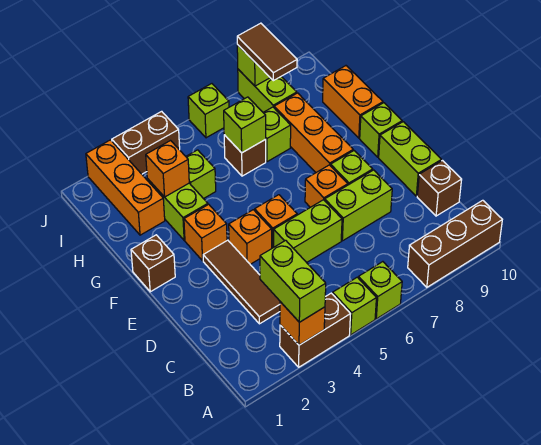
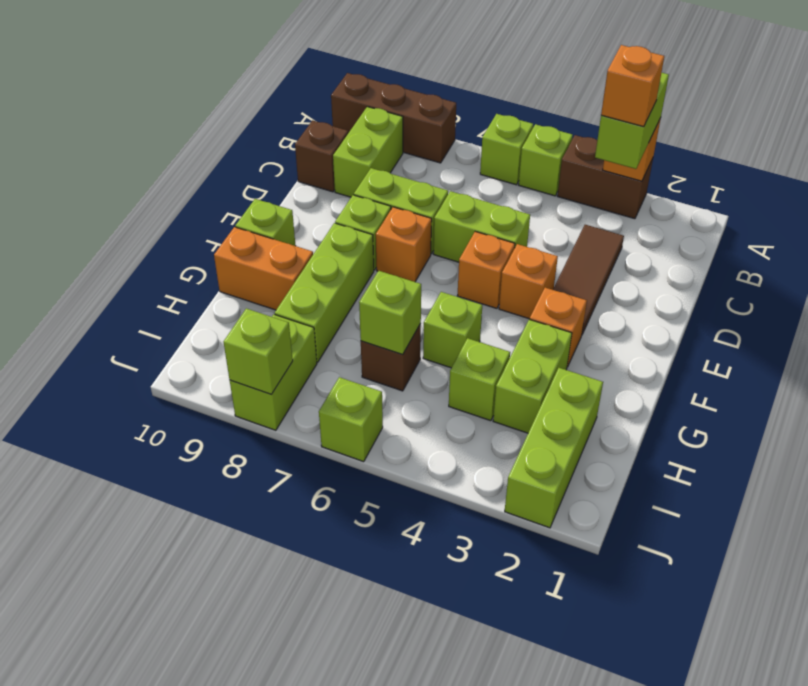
lime brick D10:E10 level 1 -> lime brick B9:C9 level 1
brown brick F1 level 1 -> none
orange brick F8:H8 level 1 -> lime brick F8:H8 level 1
orange brick G10:H10 level 1 -> orange brick G9:G10 level 1
orange brick H2:J2 level 1 -> lime brick H2:J2 level 1
orange brick H3 level 2 -> orange brick B3 level 4
lime brick H7 level 1 -> lime brick G5 level 1
brown tile I8:J8 level 3 -> none
brown brick J3:J4 level 1 -> none

